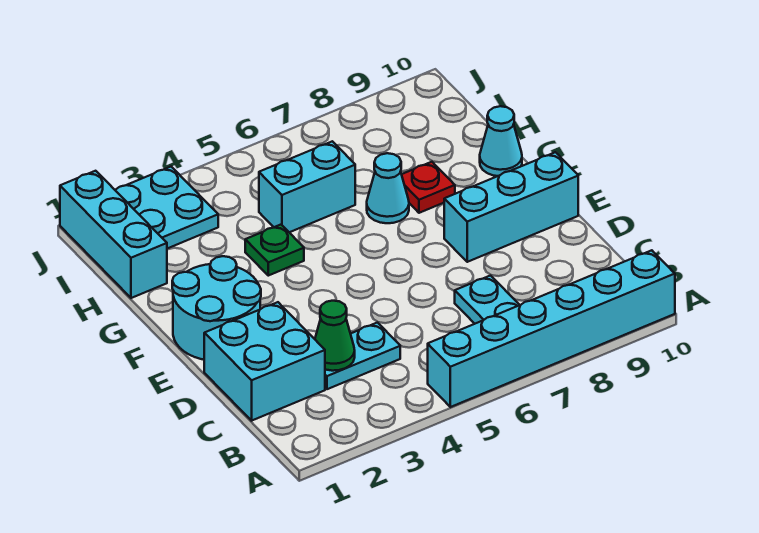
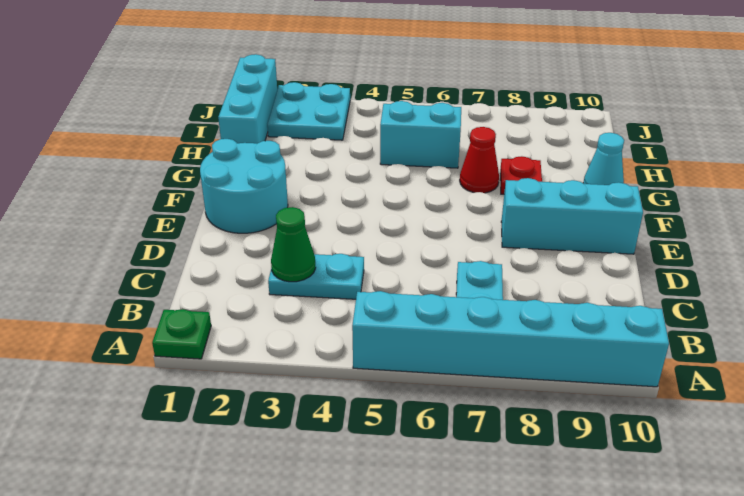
cyan brick C1:D2 level 1 -> none
green plate G4 level 1 -> green plate A1 level 1
cyan cone G7 level 1 -> red cone G7 level 1

